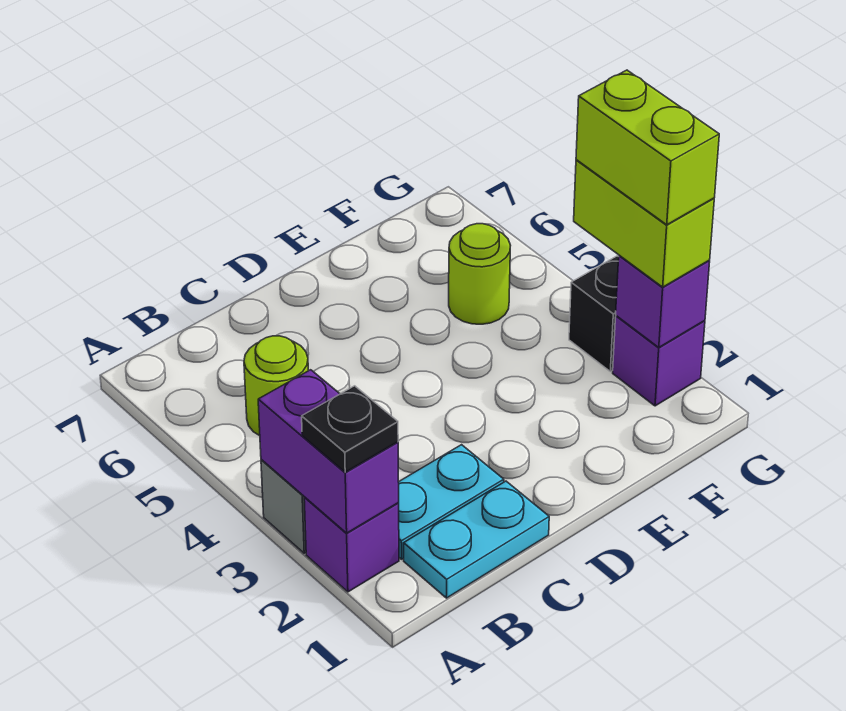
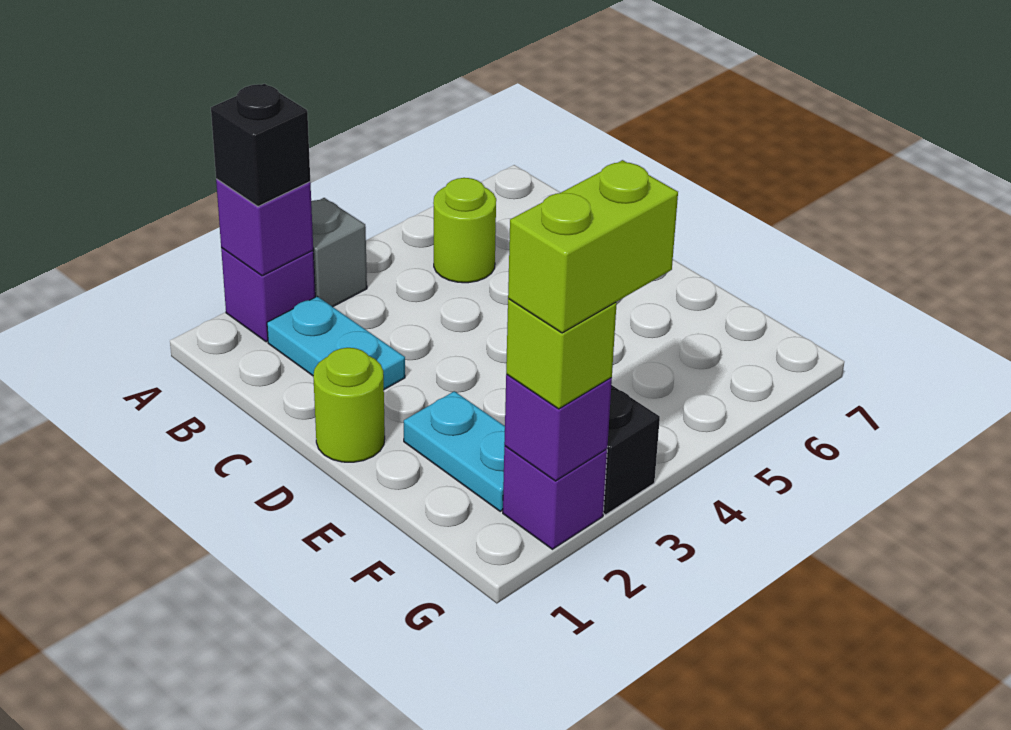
purple brick A2:A3 level 2 -> purple brick A2 level 2
black plate A2 level 3 -> black brick A2 level 3
cyan plate B1:C1 level 1 -> cyan plate E2:F2 level 1
lime round brick F5 level 1 -> lime round brick D1 level 1
lime brick G2:G3 level 3 -> lime brick G2 level 3

